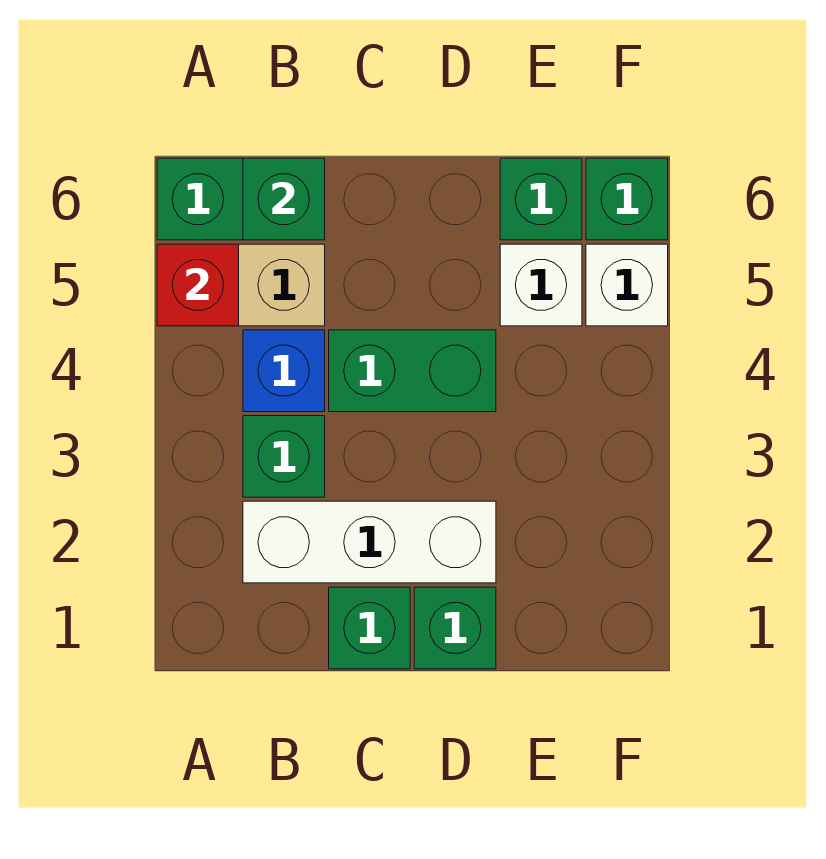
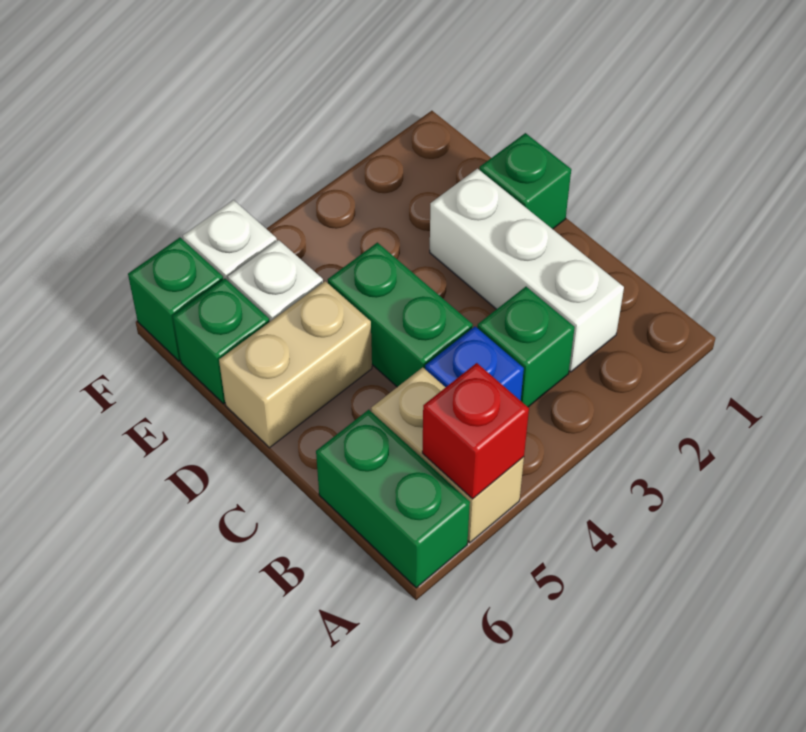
green brick B6 level 2 -> none
green brick C1 level 1 -> none
none -> tan brick D5:D6 level 1

